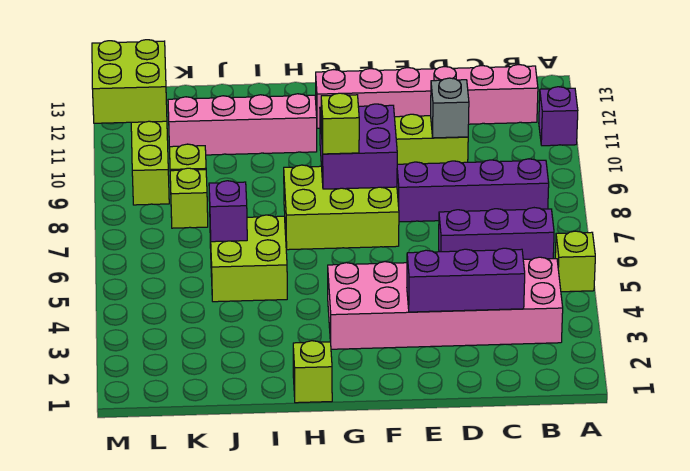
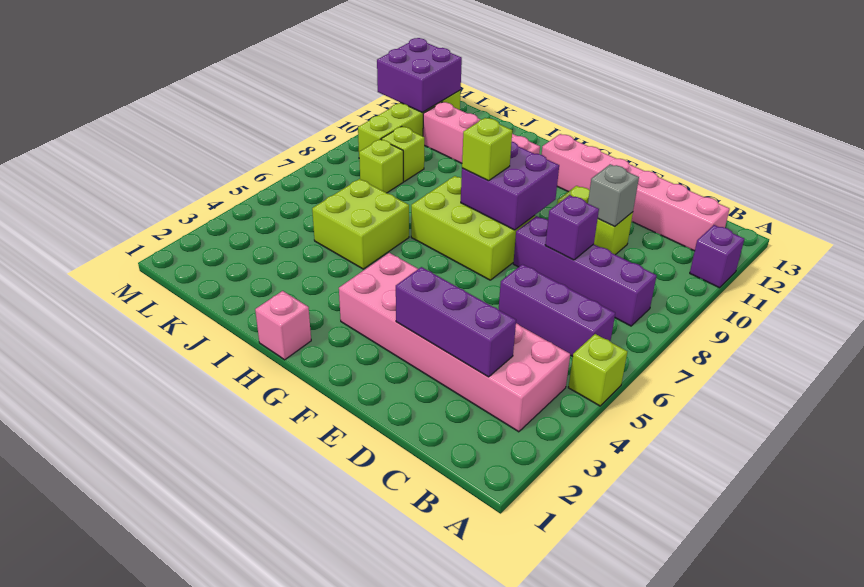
lime brick H1 level 1 -> pink brick H1 level 1
purple brick J6 level 2 -> purple brick D8 level 2
lime brick L11:M12 level 2 -> purple brick L11:M12 level 2

